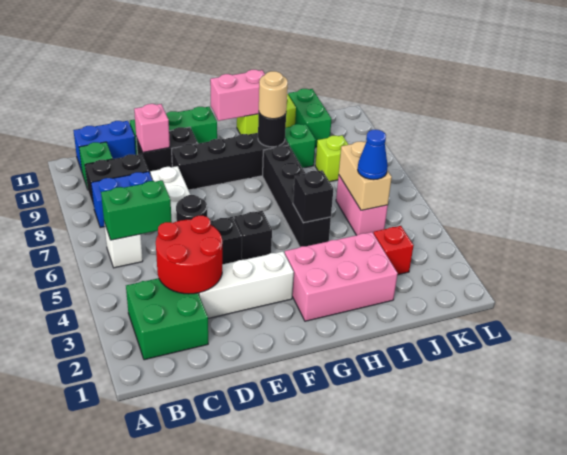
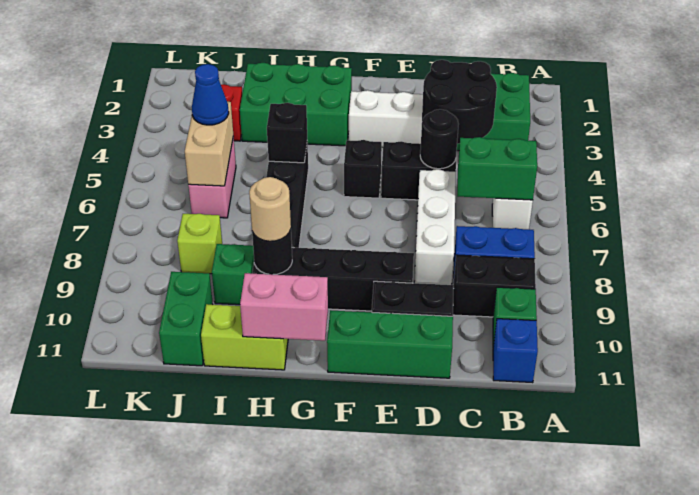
blue brick B11:C11 level 1 -> blue brick B11 level 1
red round brick C3:D4 level 2 -> black round brick C3:D4 level 2
pink brick D10 level 2 -> none
pink brick G2:I3 level 1 -> green brick G2:I3 level 1

